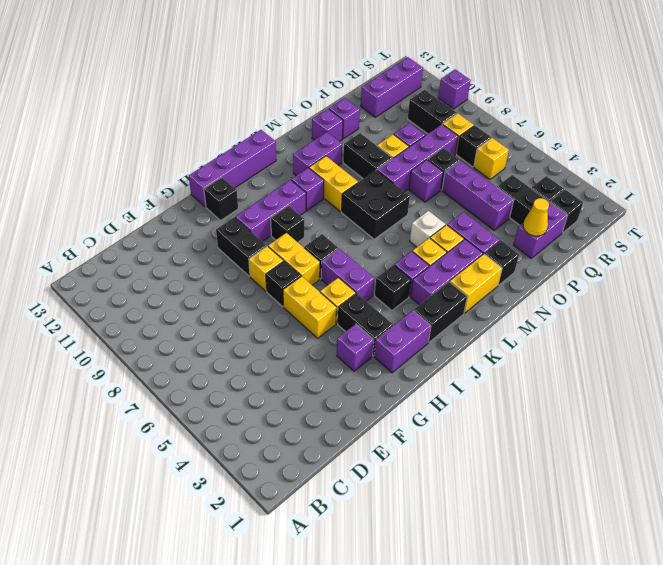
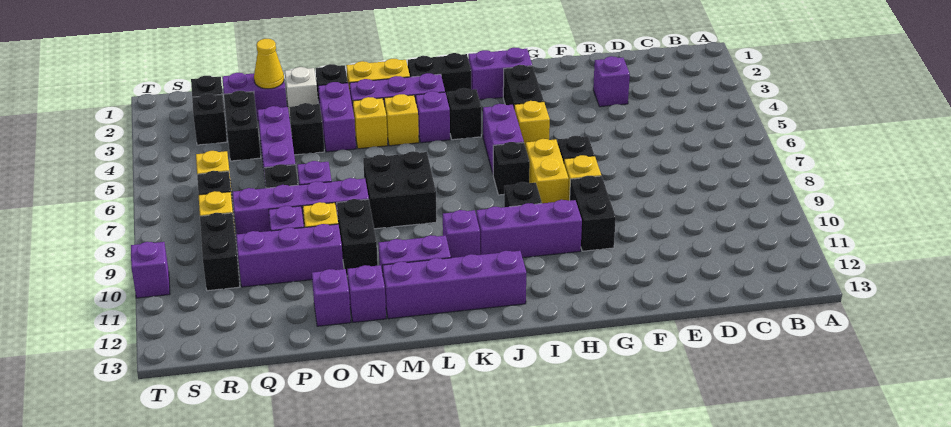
purple brick G3 level 1 -> purple brick E3 level 1
yellow brick G5:G6 level 1 -> none
black brick H12 level 1 -> black brick O4 level 1
purple brick H13:K13 level 1 -> purple brick J12:M12 level 1
yellow brick L9:L10 level 1 -> none
white brick M5 level 1 -> white brick O2 level 1
purple brick Q12:S12 level 1 -> purple brick O10:Q10 level 1

